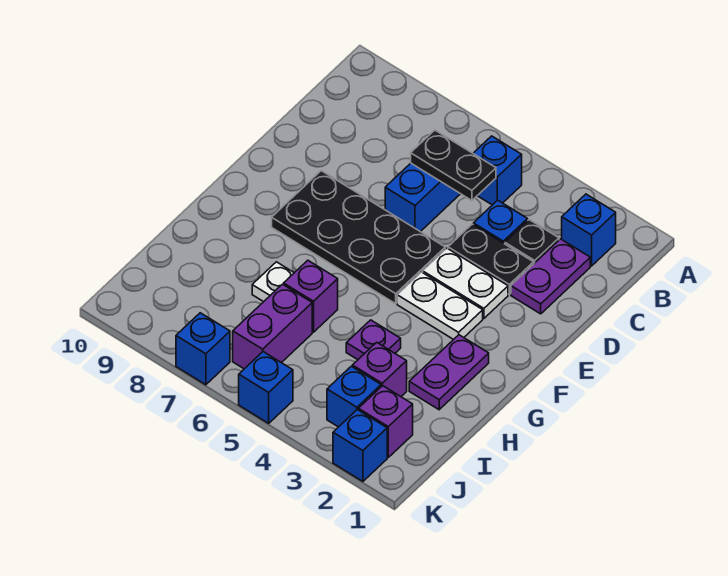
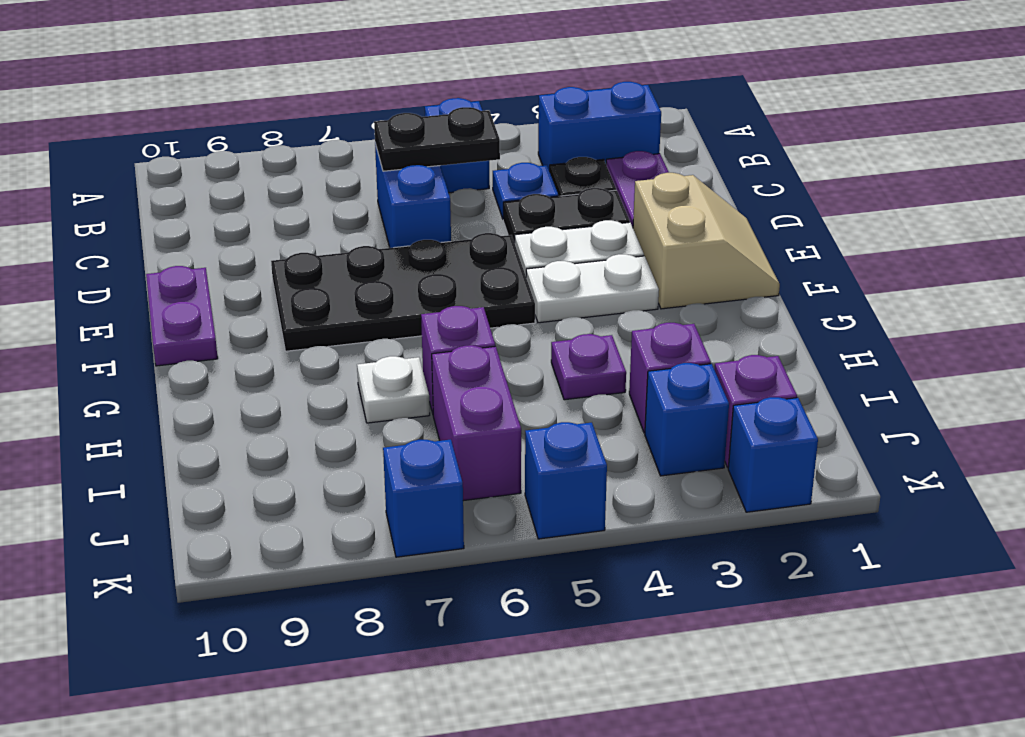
blue brick B2 level 1 -> blue brick B2:B3 level 1
none -> tan slope E1:F2 level 1 top 2
purple plate G2:H2 level 1 -> purple plate E10:F10 level 1

